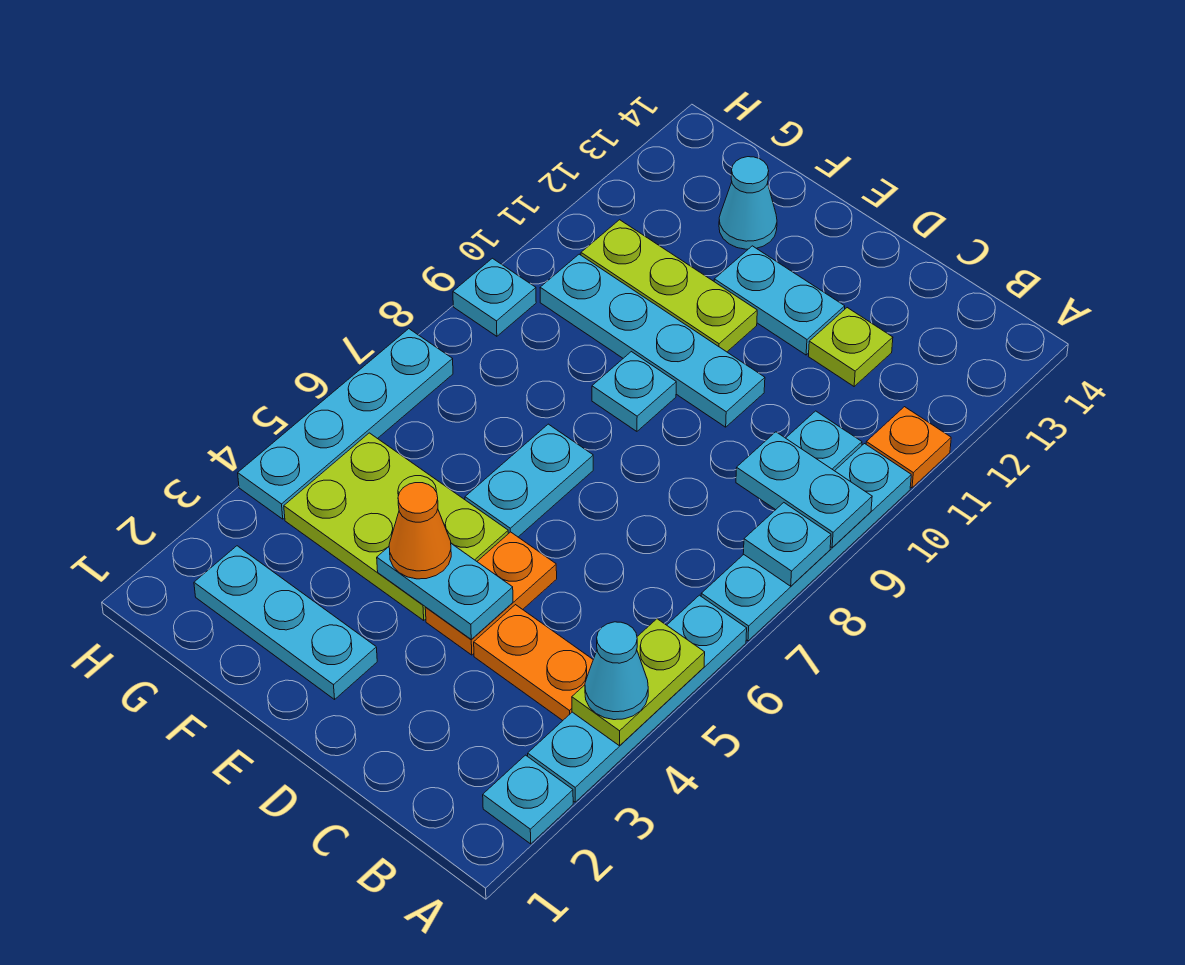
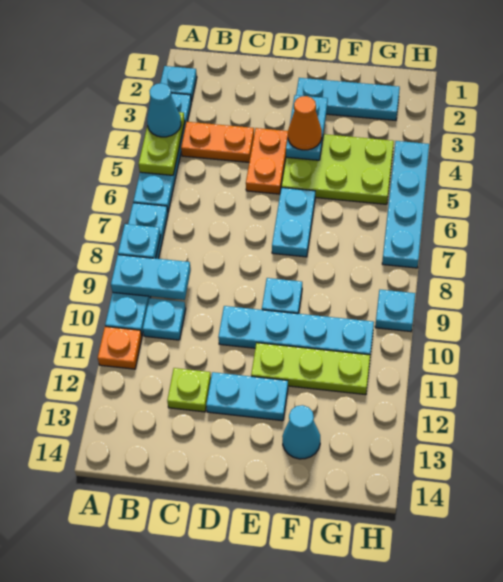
cyan plate D4:E4 level 2 -> cyan plate E3:E4 level 2

